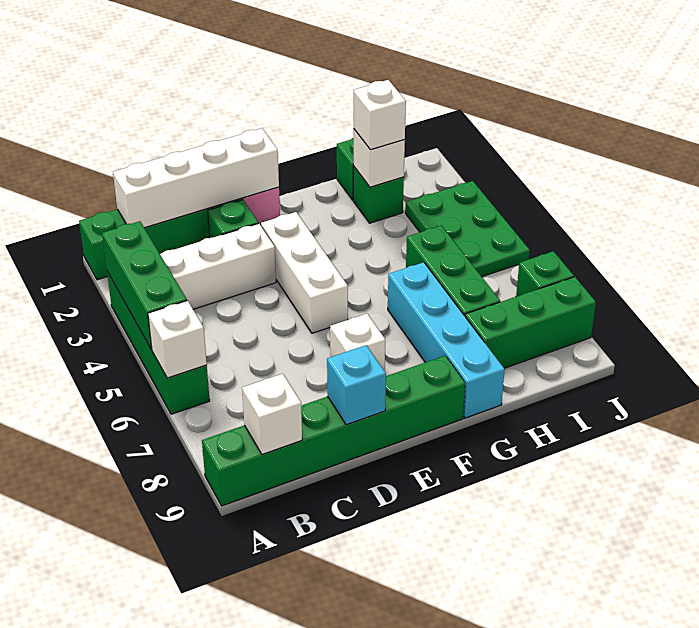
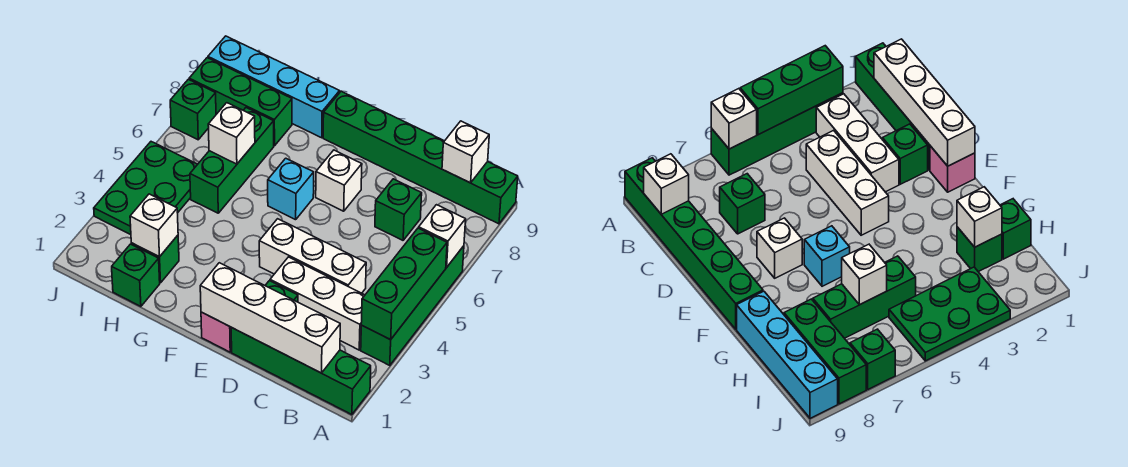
none -> green brick C7 level 1
cyan brick D9 level 2 -> cyan brick F6 level 1
white brick E3:E5 level 1 -> white brick C4:E4 level 1
cyan brick G6:G9 level 1 -> cyan brick G9:J9 level 1
white brick H2 level 3 -> white brick H6 level 2

